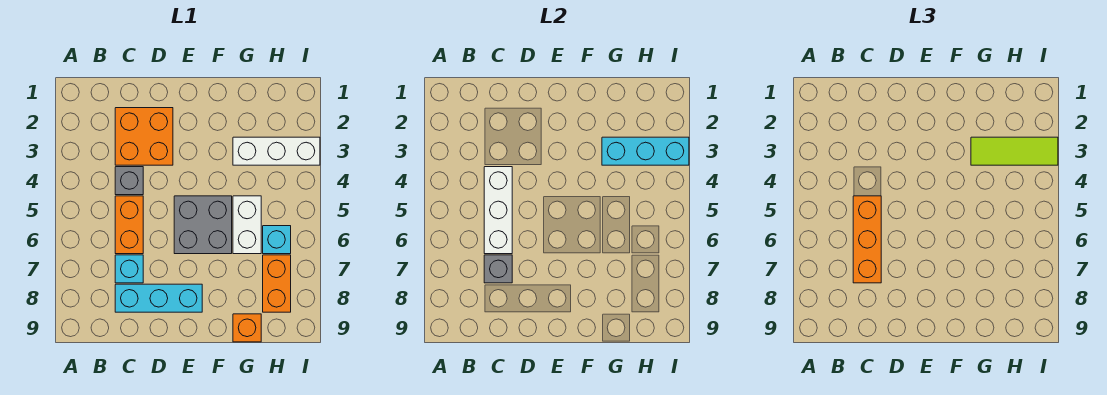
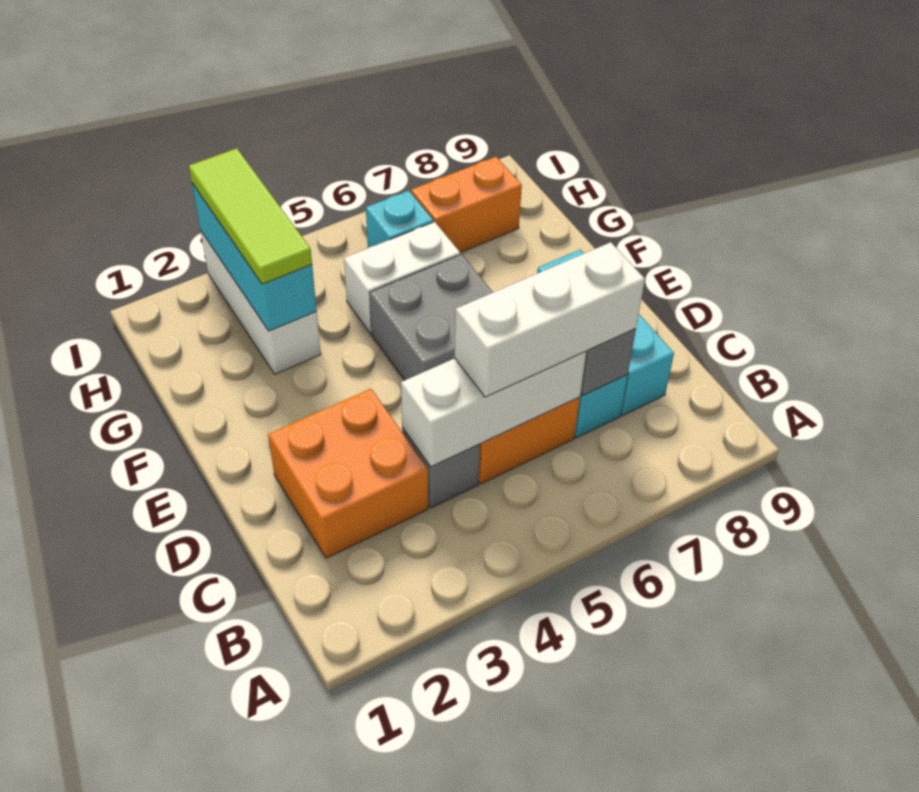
orange brick C5:C7 level 3 -> white brick C5:C7 level 3
orange brick G9 level 1 -> none

